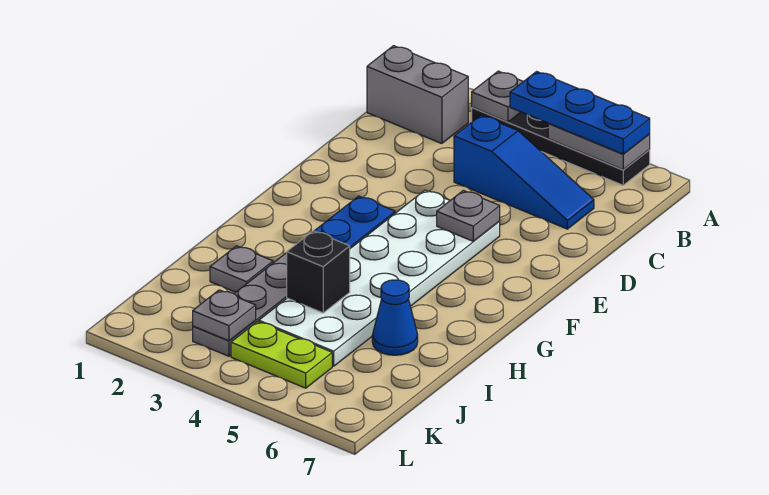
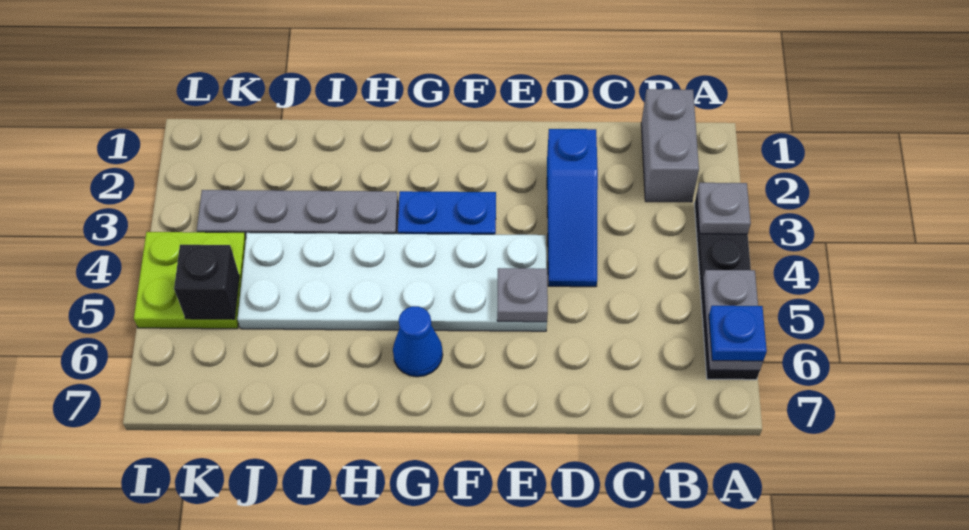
blue plate A4:A6 level 3 -> blue plate A6 level 3
blue slope C4:C6 level 1 top 4 -> blue slope D2:D4 level 1 top 2
grey plate I2 level 1 -> none
black brick I4 level 2 -> black brick K5 level 2
blue cone I6 level 1 -> blue cone G6 level 1
grey plate K3 level 2 -> none
lime plate K4:K5 level 1 -> lime plate K4:L5 level 1

